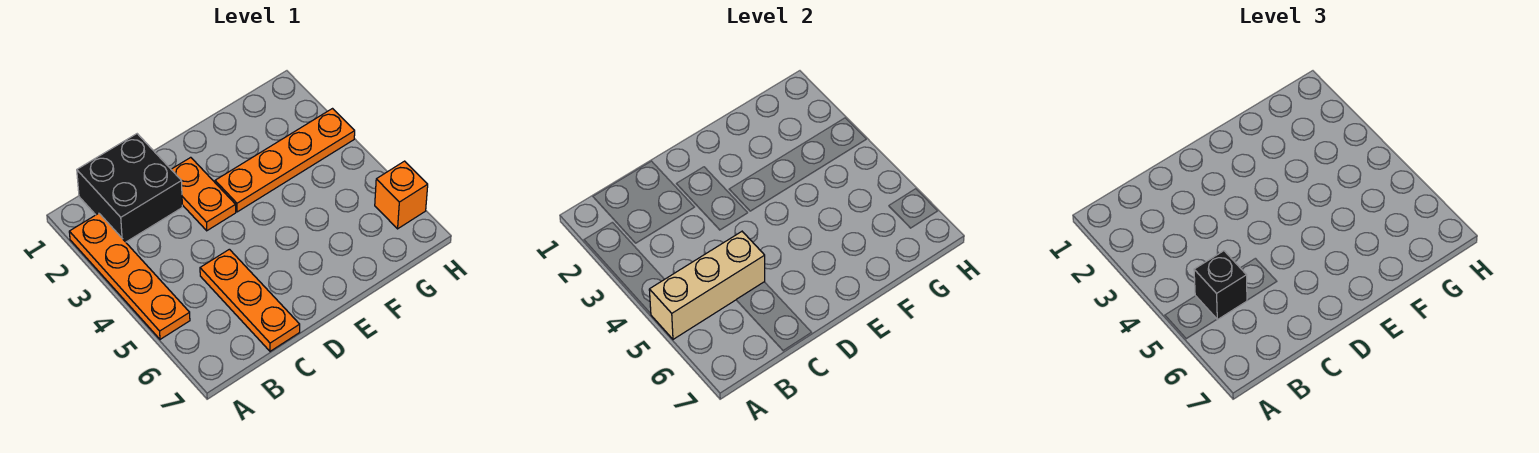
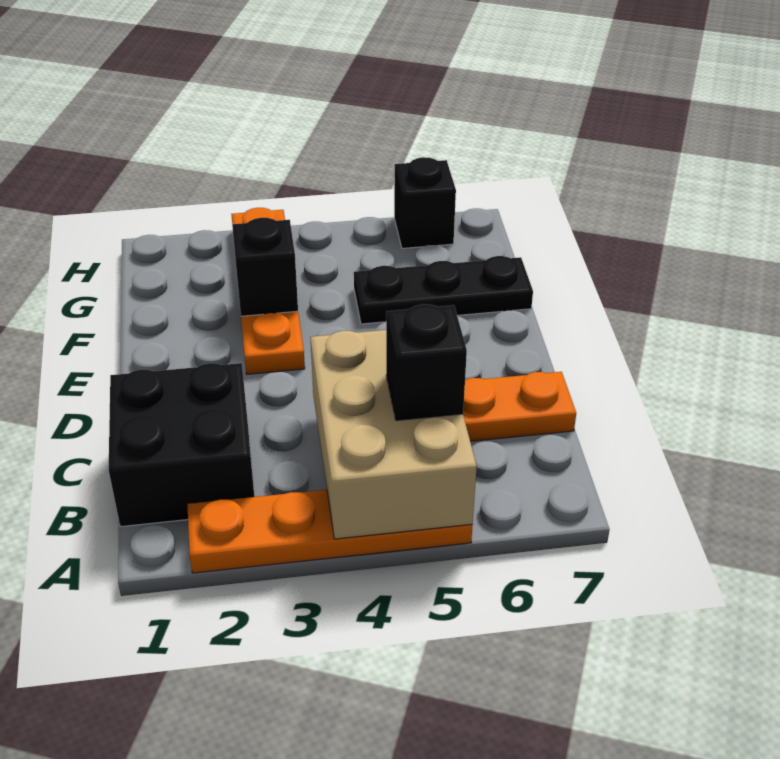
tan brick A5:C5 level 2 -> tan brick A4:C5 level 2
orange plate D2:D3 level 1 -> none
none -> black brick F3 level 2
none -> black plate F5:F7 level 1
orange brick H6 level 1 -> black brick H6 level 1

